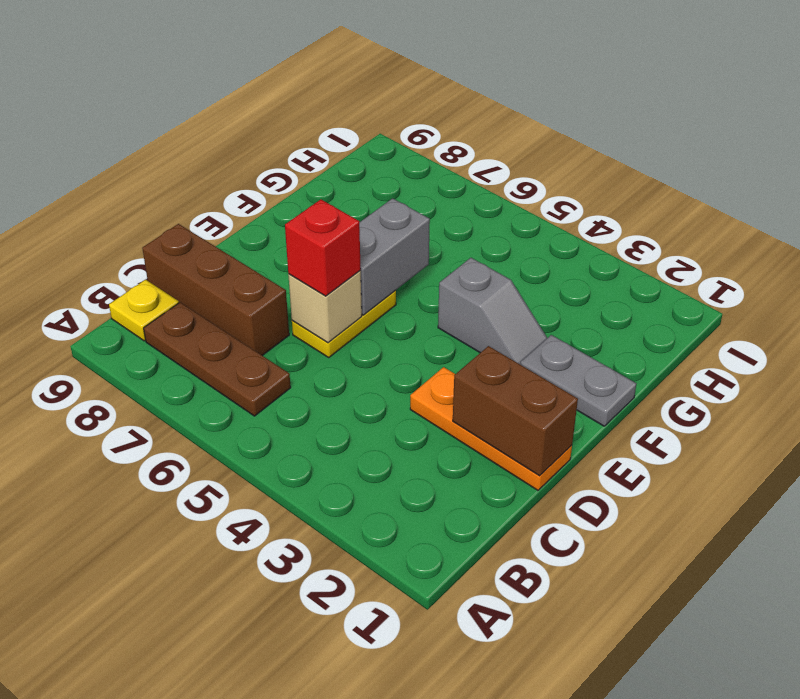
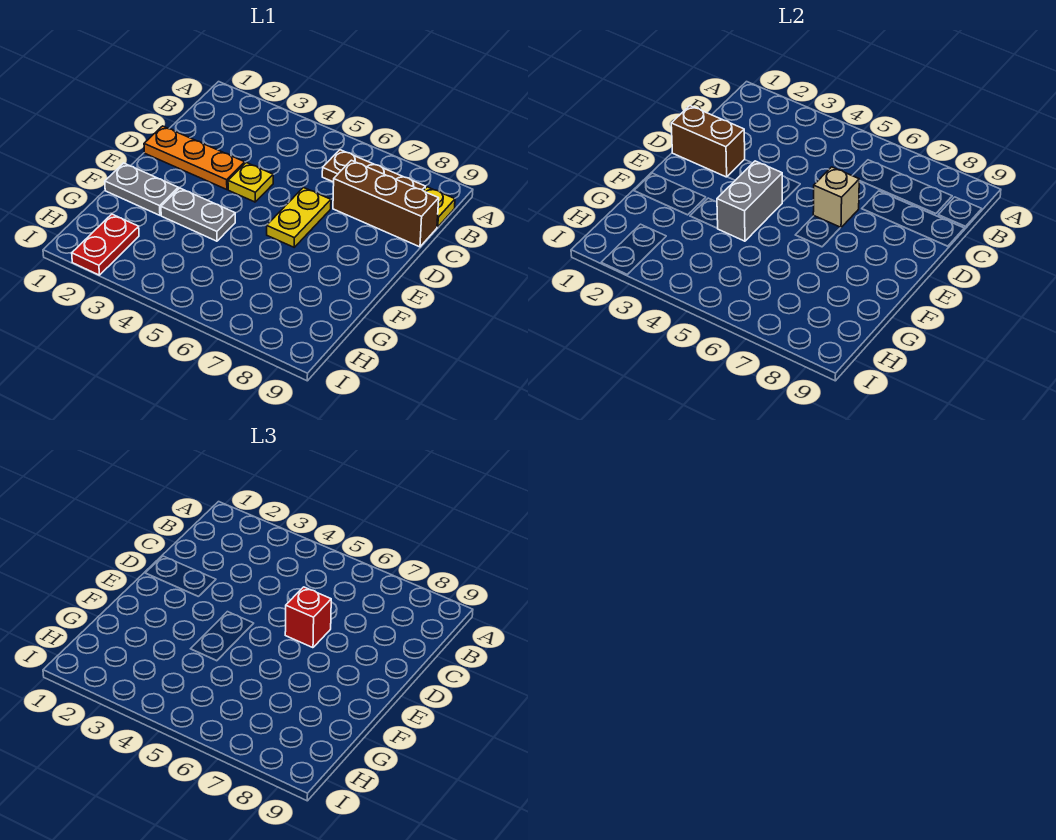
none -> yellow plate D4 level 1
grey brick E6:F6 level 2 -> grey brick E4:F4 level 2
grey slope F3:F4 level 1 top 4 -> grey plate F3:F4 level 1
none -> red plate H2:I2 level 1

